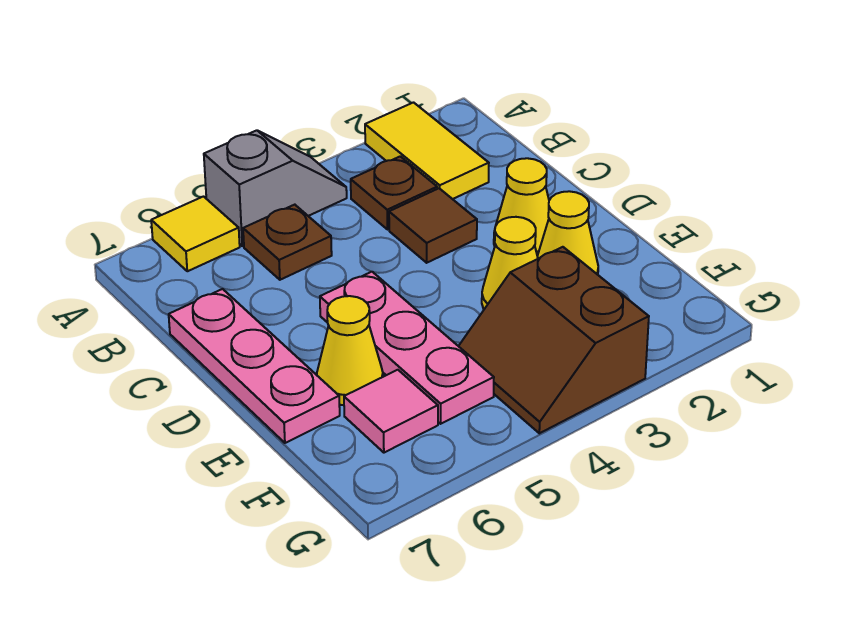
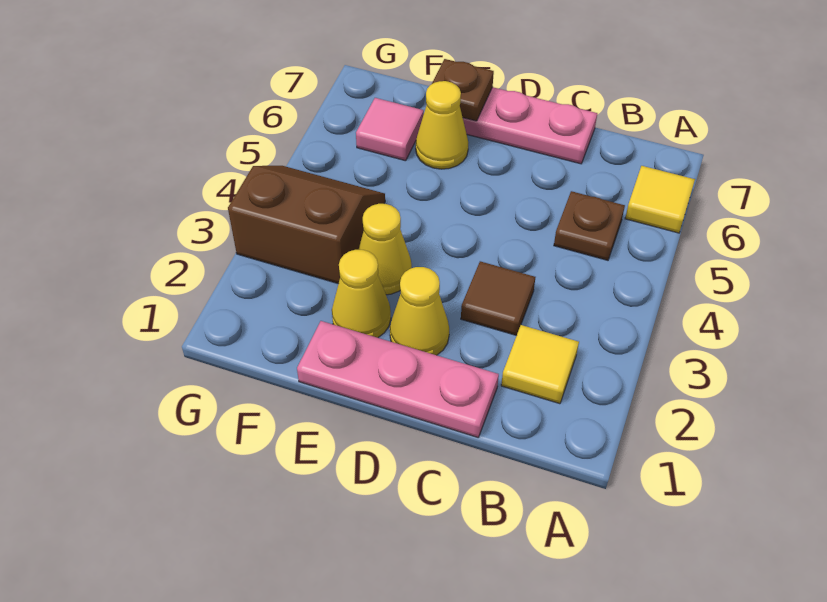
yellow tile A2:B2 level 1 -> yellow tile B2 level 1
grey slope A4:A5 level 1 top 5 -> none
brown plate B3 level 1 -> brown plate E7 level 2
pink plate D5:F5 level 1 -> pink plate C1:E1 level 1

